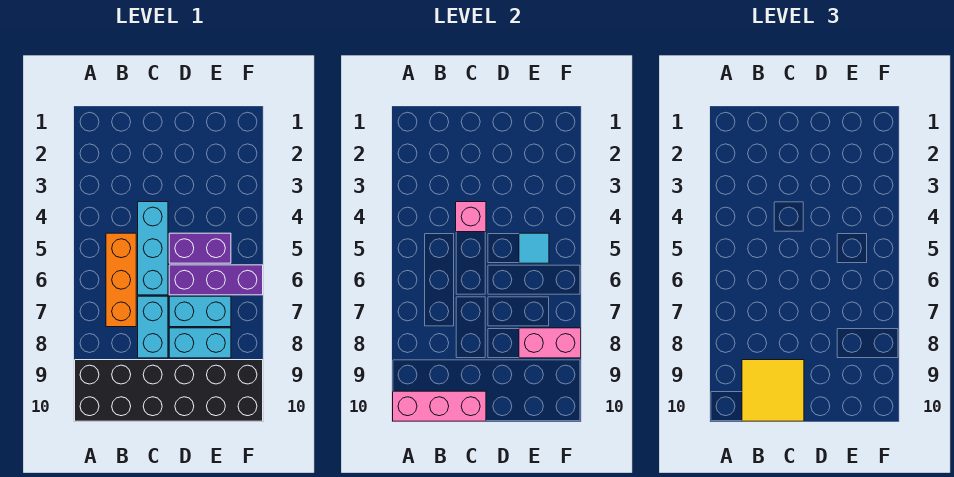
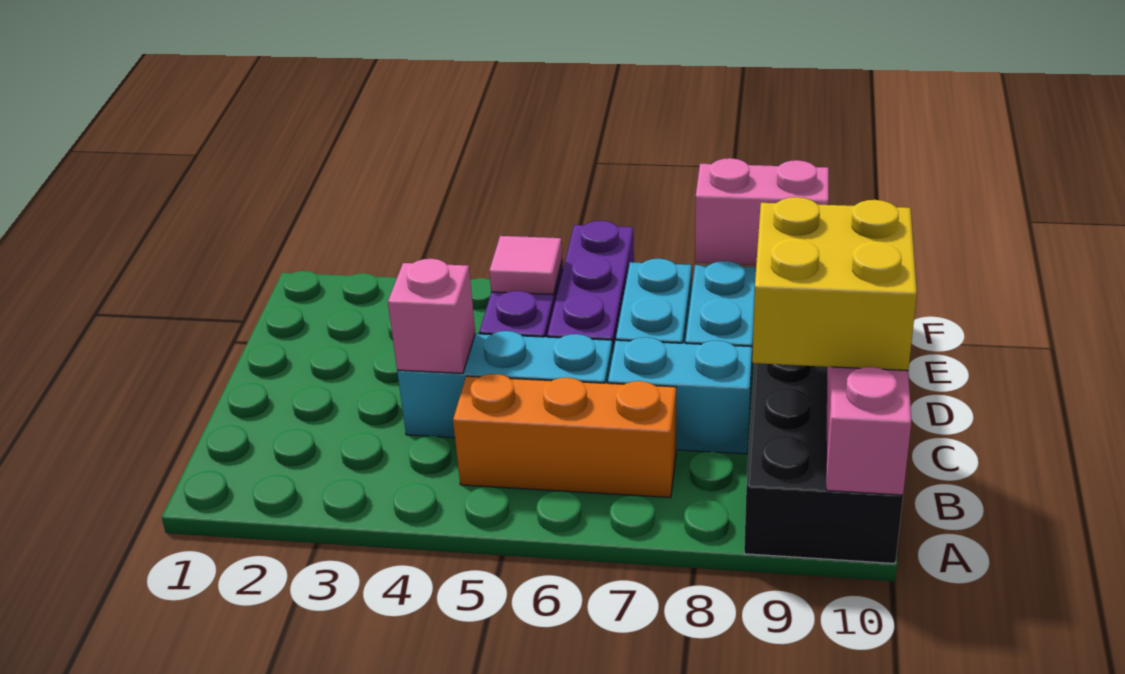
yellow tile B9:C10 level 3 -> yellow brick B9:C10 level 3
cyan tile E5 level 2 -> pink tile E5 level 2
pink brick E8:F8 level 2 -> pink brick F8:F9 level 2

